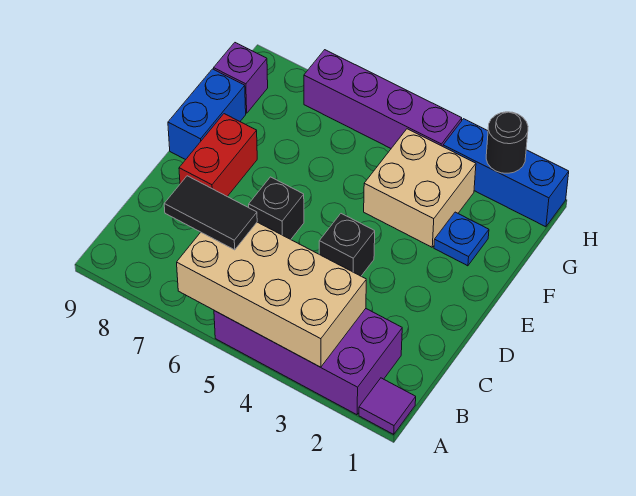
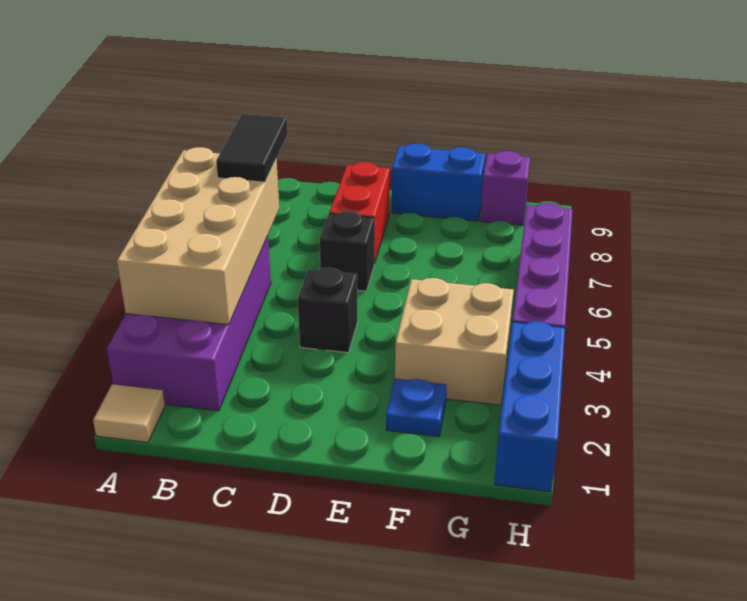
purple tile A1 level 1 -> tan tile A1 level 1
red brick D8:E8 level 1 -> red brick D7:D8 level 1
black round brick H2 level 2 -> none

